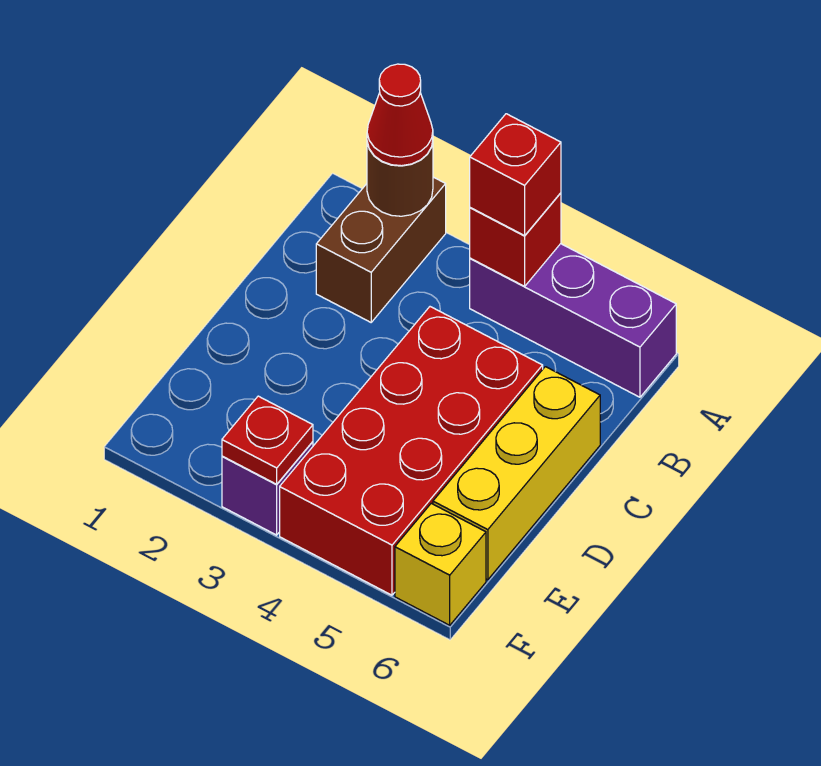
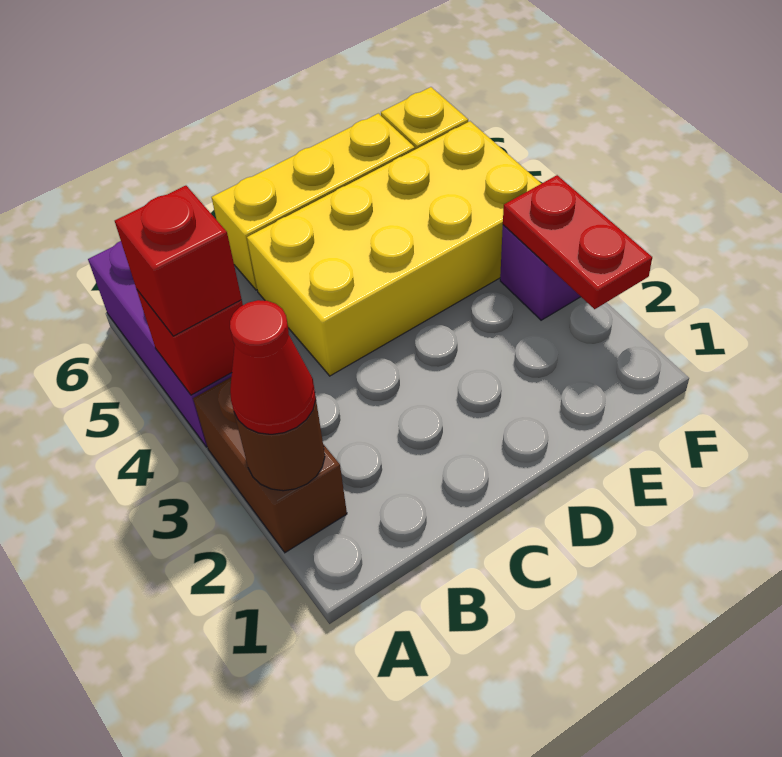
brown brick A2:B2 level 1 -> brown brick A2:A3 level 1
red brick C4:F5 level 1 -> yellow brick C4:F5 level 1
red plate F3 level 2 -> red plate F2:F3 level 2

